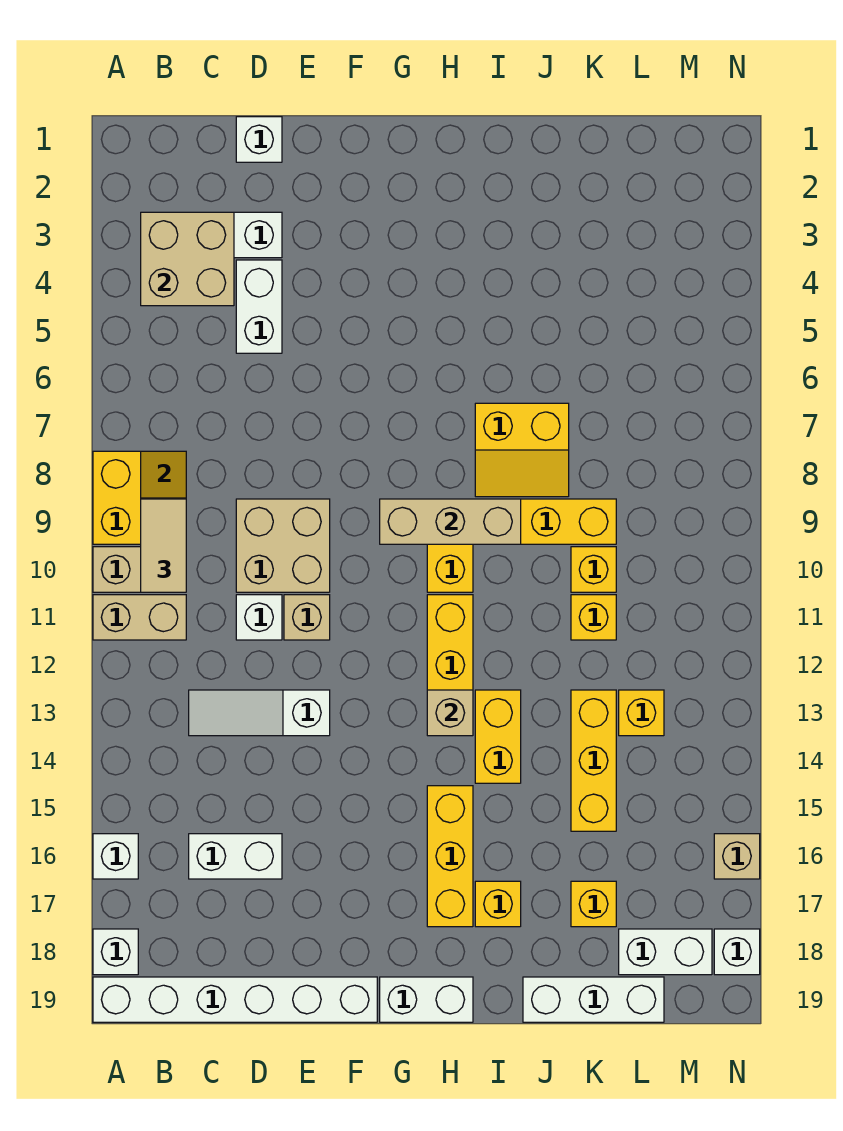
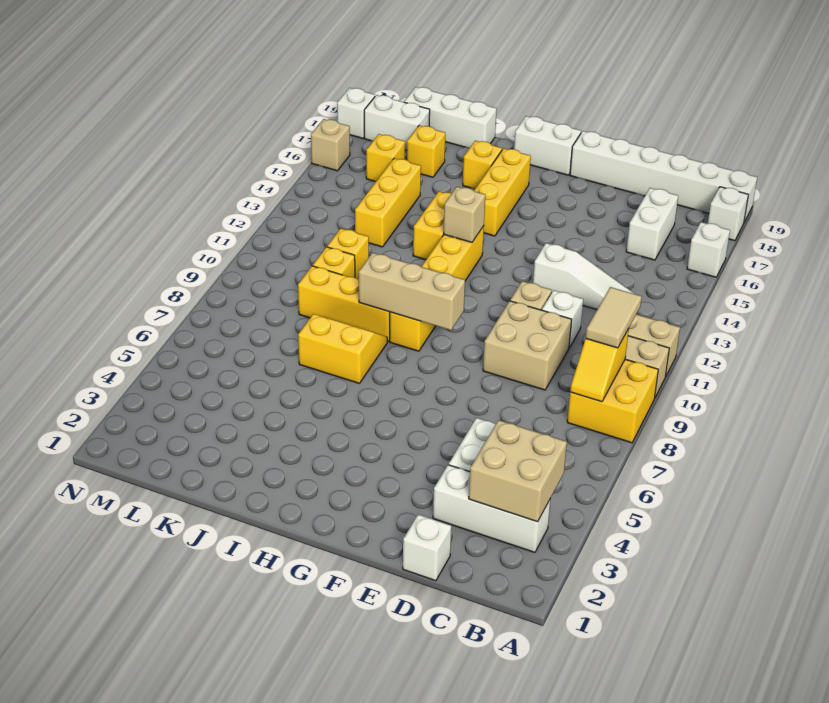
white brick C16:D16 level 1 -> white brick C16:C17 level 1
yellow brick L13 level 1 -> yellow brick L16 level 1

